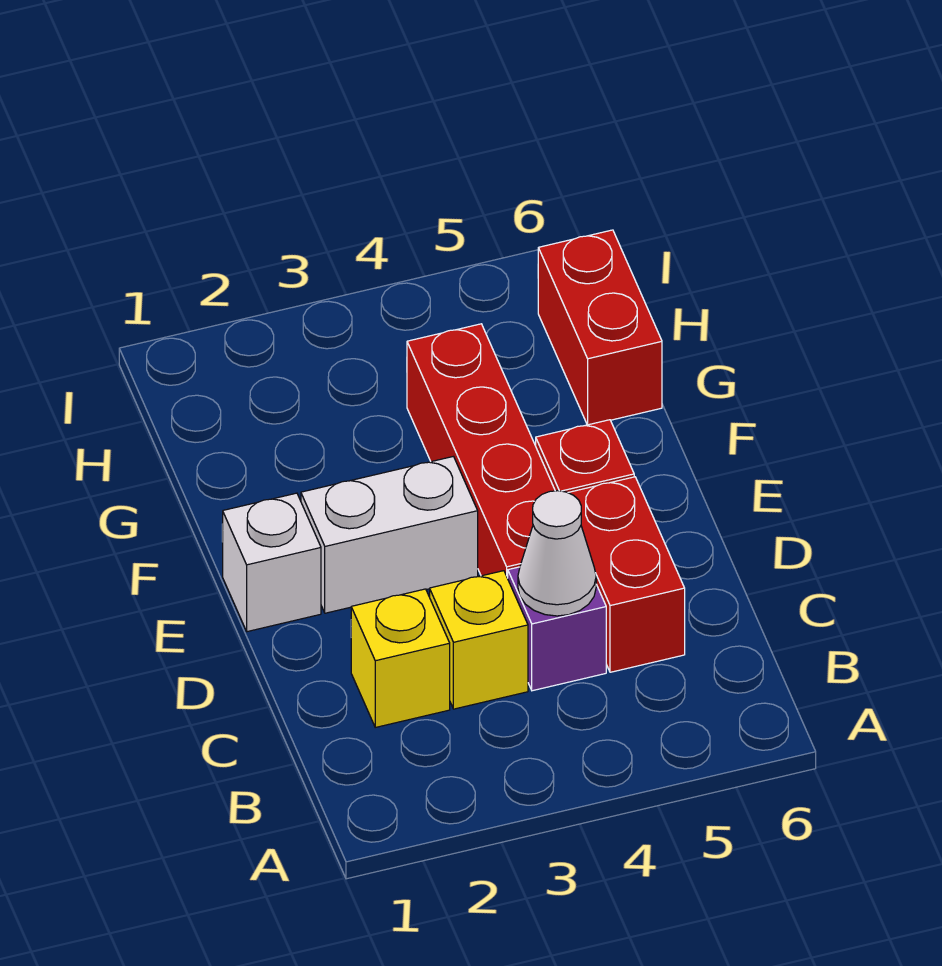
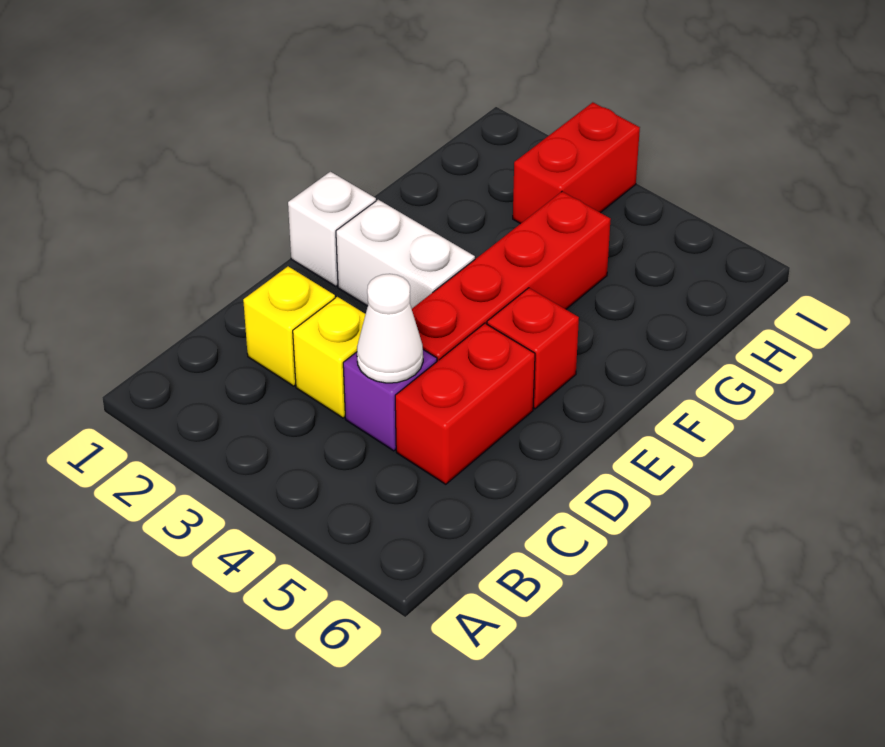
red brick G6:H6 level 1 -> red brick H3:I3 level 1

